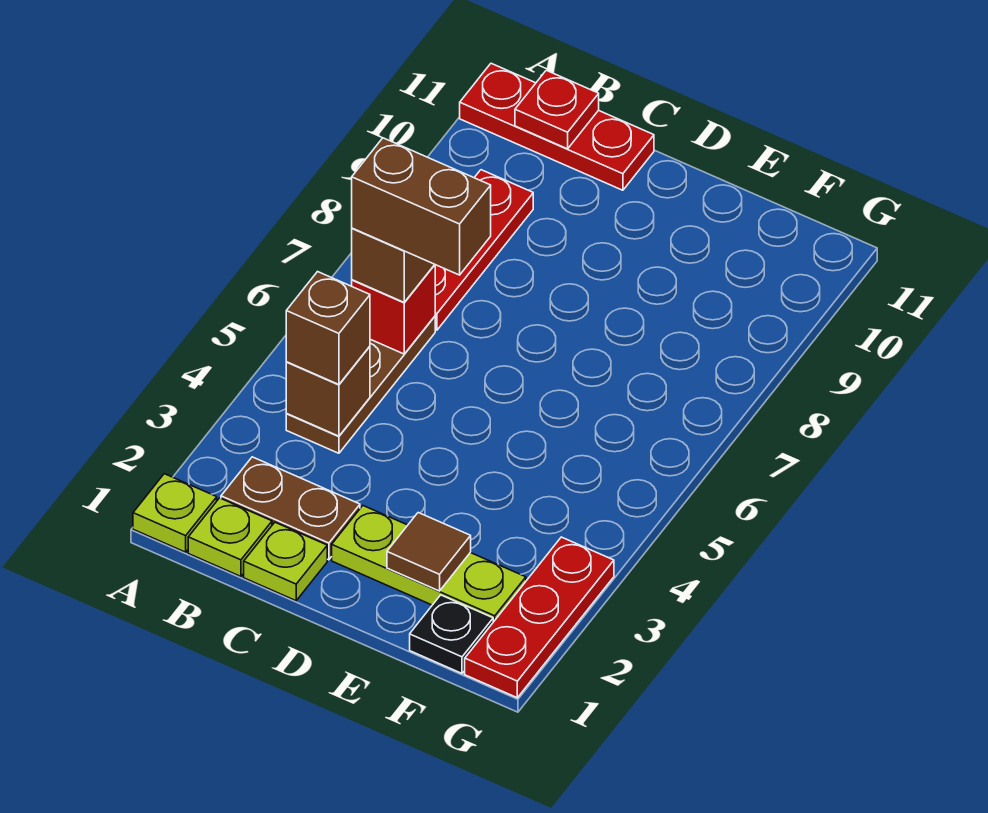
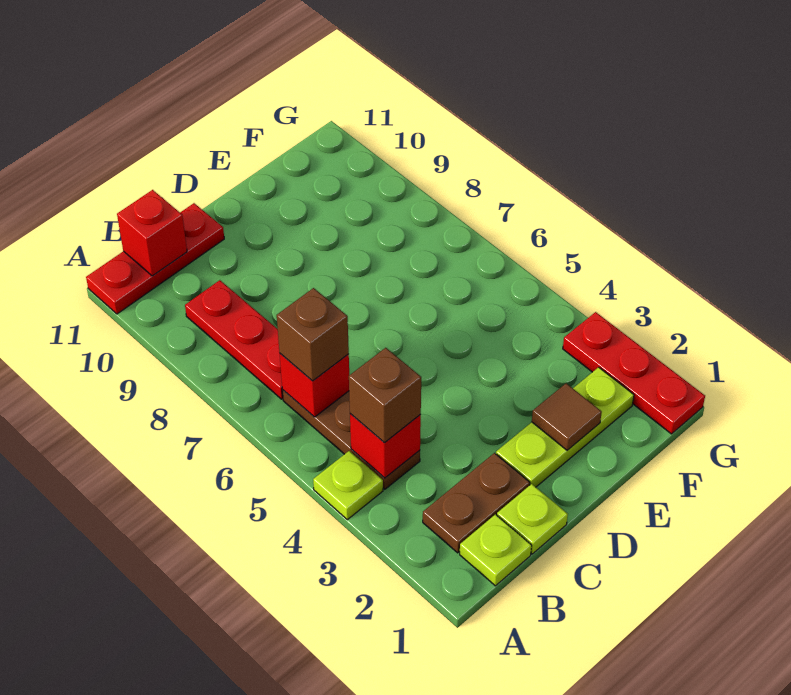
lime plate A1 level 1 -> lime plate A4 level 1
brown brick B4 level 2 -> red brick B4 level 2
brown brick B6:C6 level 4 -> none
red plate B11 level 2 -> red brick B11 level 2
black plate F1 level 1 -> none

